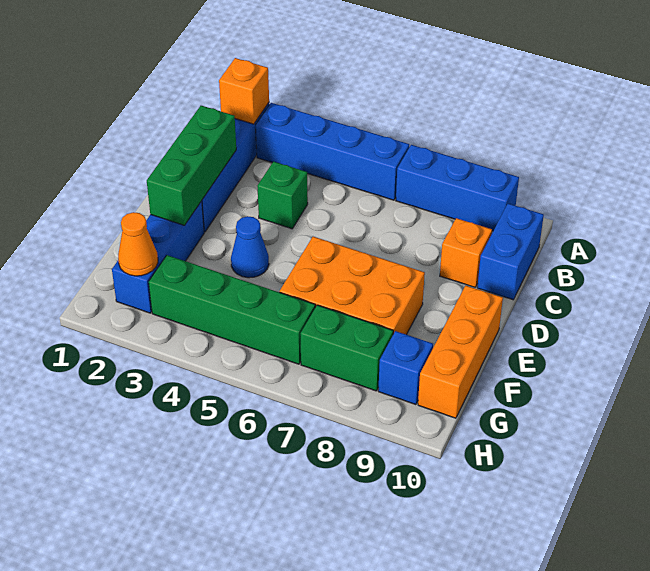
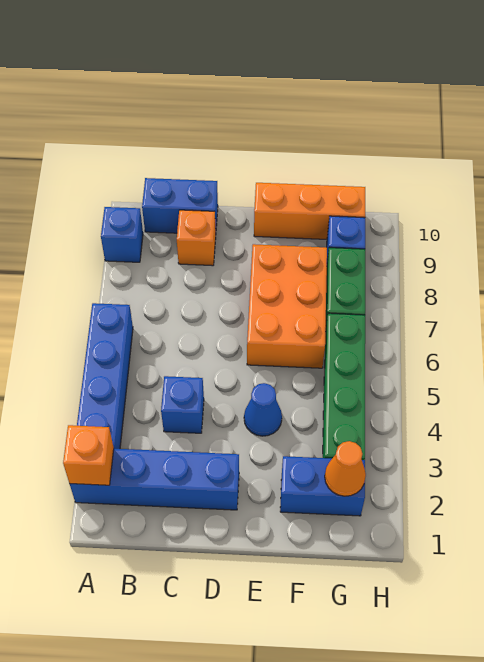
blue brick A7:A9 level 1 -> blue brick A9 level 1
green brick C2:E2 level 2 -> none
green brick C4 level 1 -> blue brick C4 level 1
blue brick E2:G2 level 1 -> blue brick F2:G2 level 1

